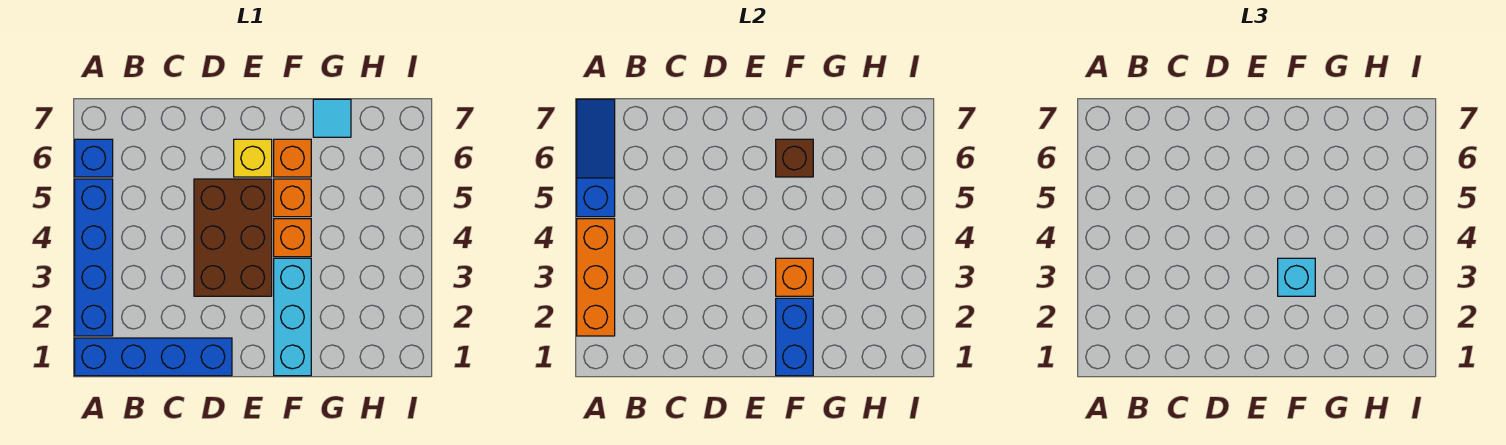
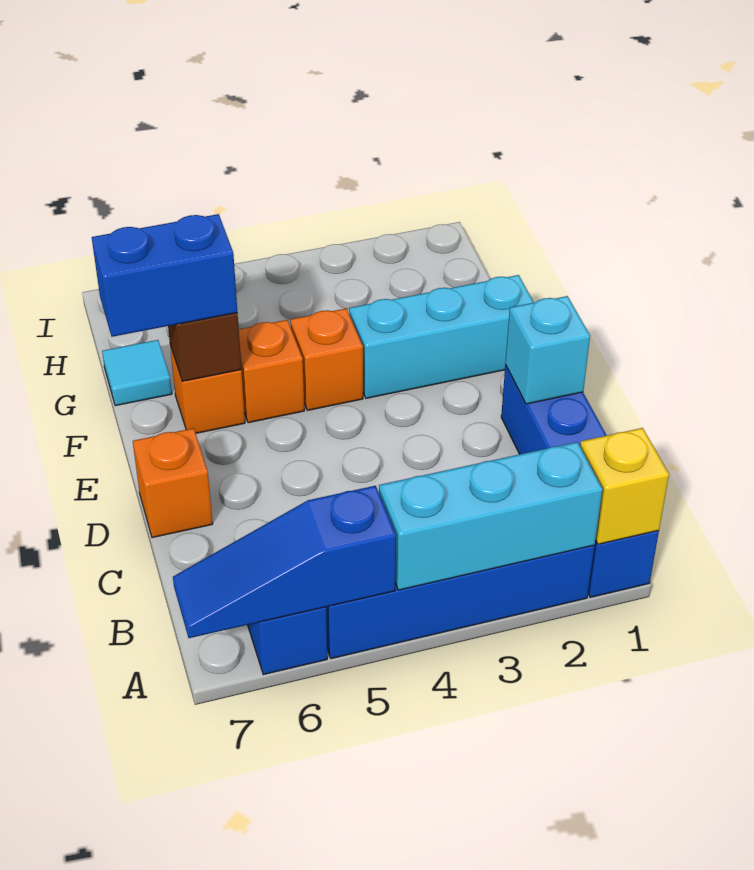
orange brick A2:A4 level 2 -> cyan brick A2:A4 level 2
brown brick D3:E5 level 1 -> none
yellow brick E6 level 1 -> yellow brick A1 level 2
blue brick F1:F2 level 2 -> blue brick F6:F7 level 3
orange brick F3 level 2 -> orange brick D7 level 1
cyan brick F3 level 3 -> cyan brick D1 level 2

